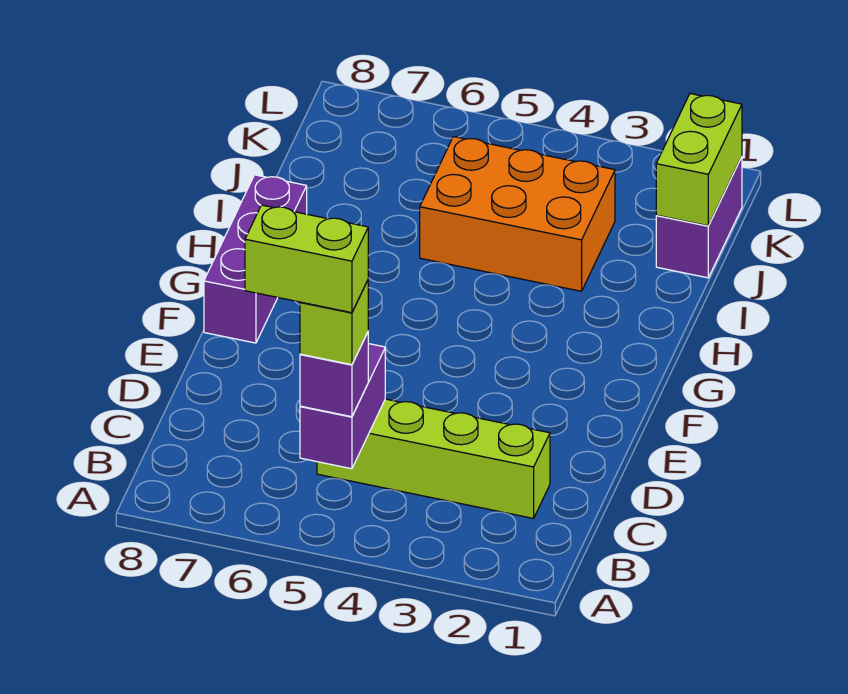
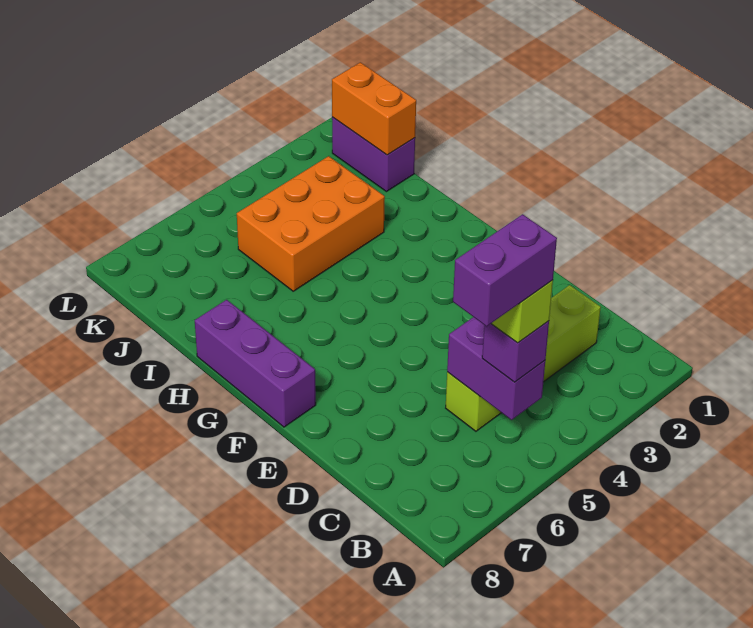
lime brick B5:B6 level 5 -> purple brick B5:B6 level 5
lime brick J1:K1 level 2 -> orange brick J1:K1 level 2

